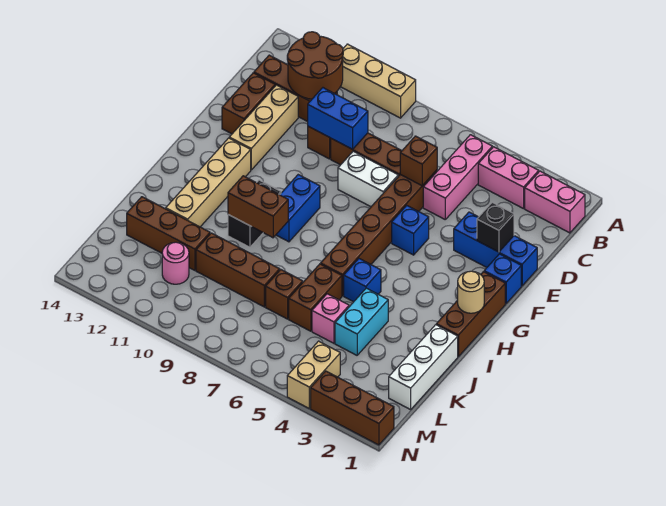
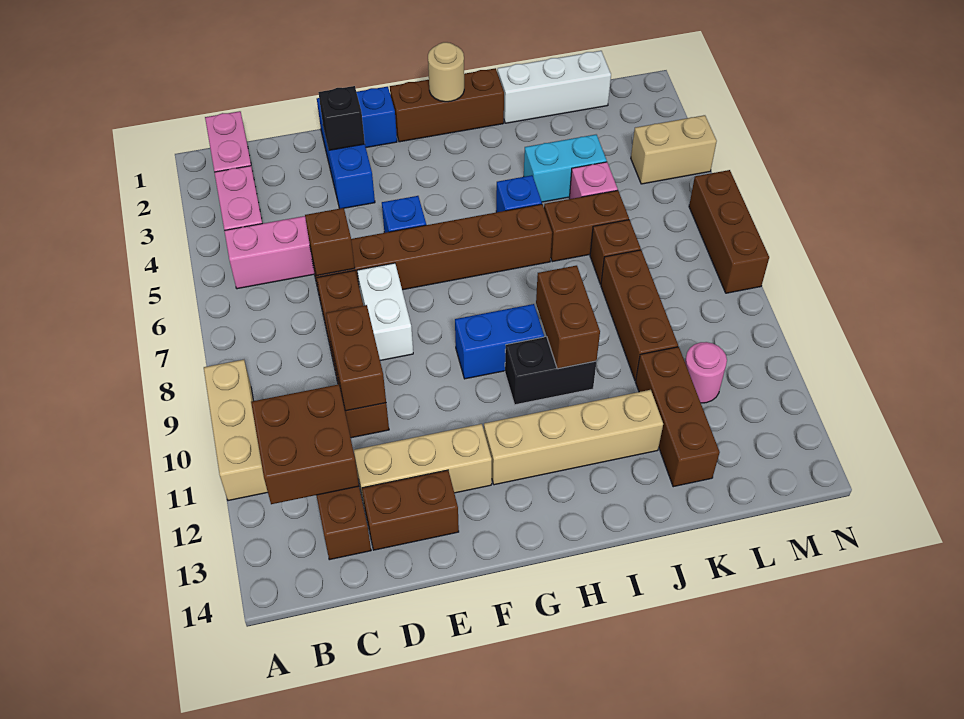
brown round brick B11:C12 level 2 -> brown brick B11:C12 level 2
blue brick D9:D10 level 2 -> brown brick D9:D10 level 2
brown brick N1:N3 level 1 -> brown brick N6:N8 level 1

